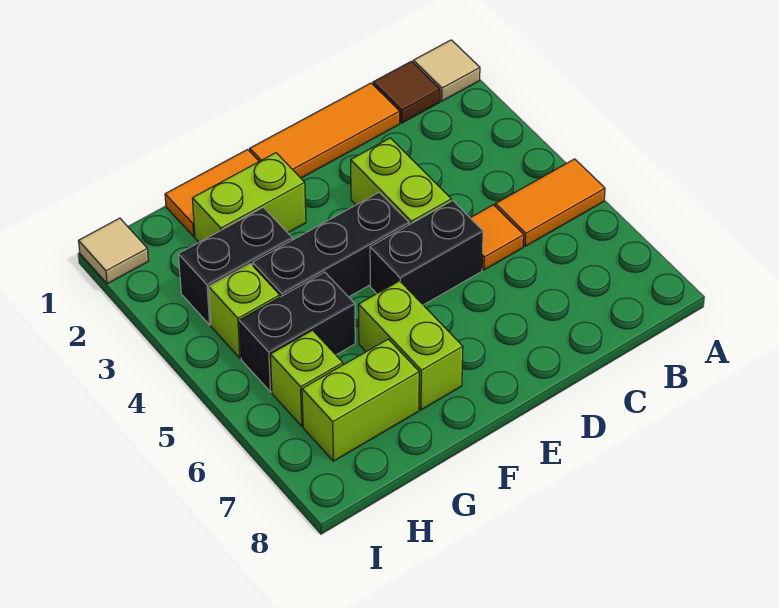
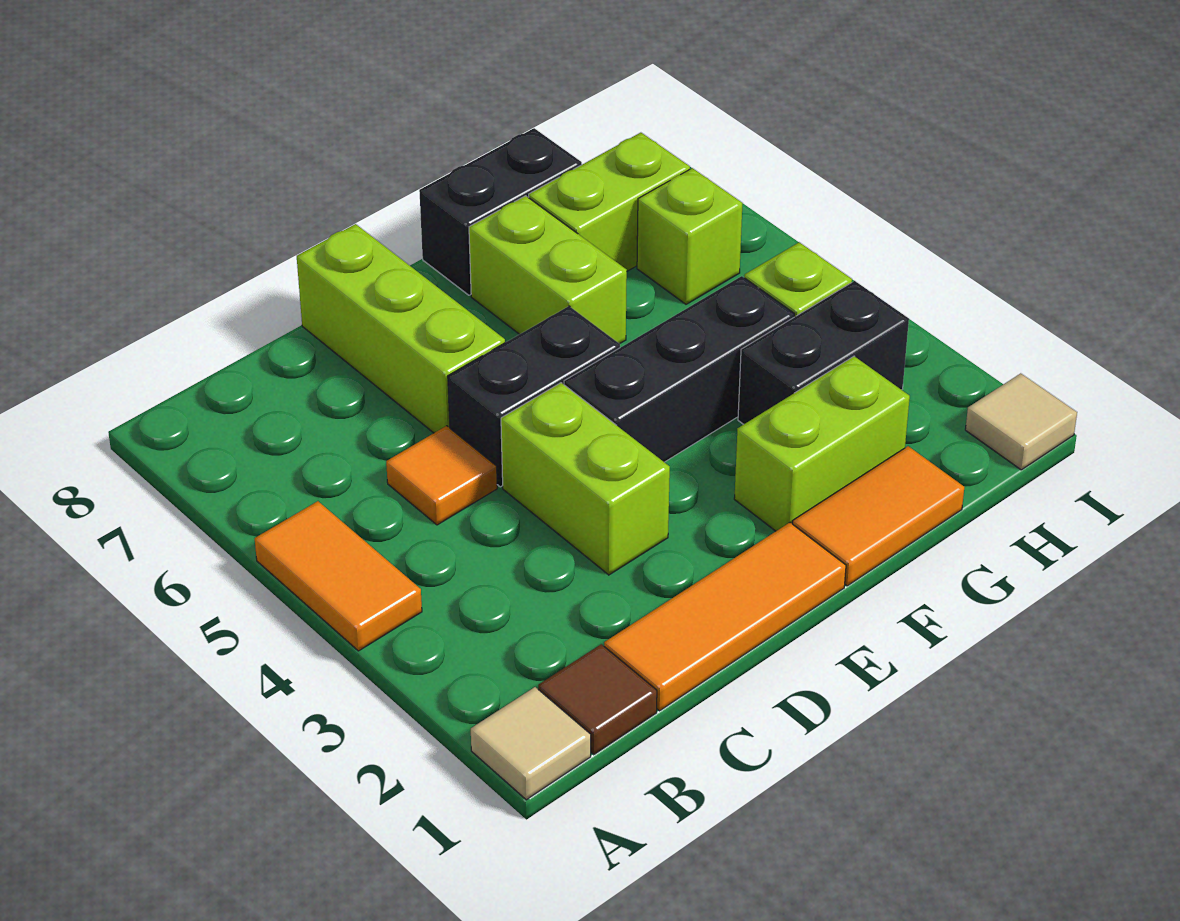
orange tile A5:B5 level 1 -> orange tile A4:A5 level 1
none -> lime brick D6:D8 level 1
black brick G5:H5 level 1 -> black brick F8:G8 level 1

